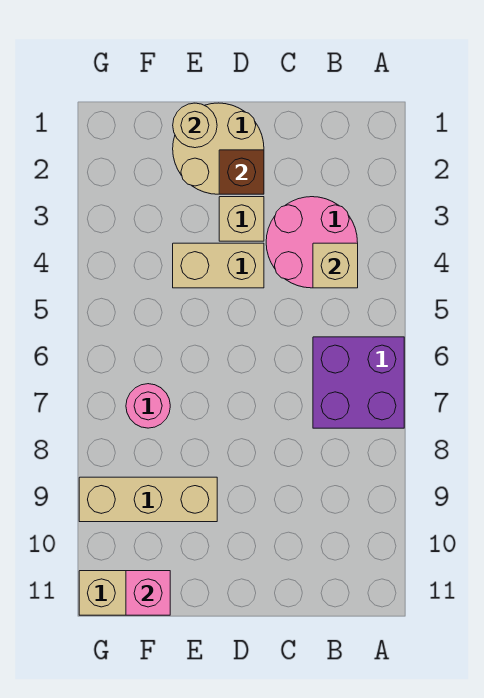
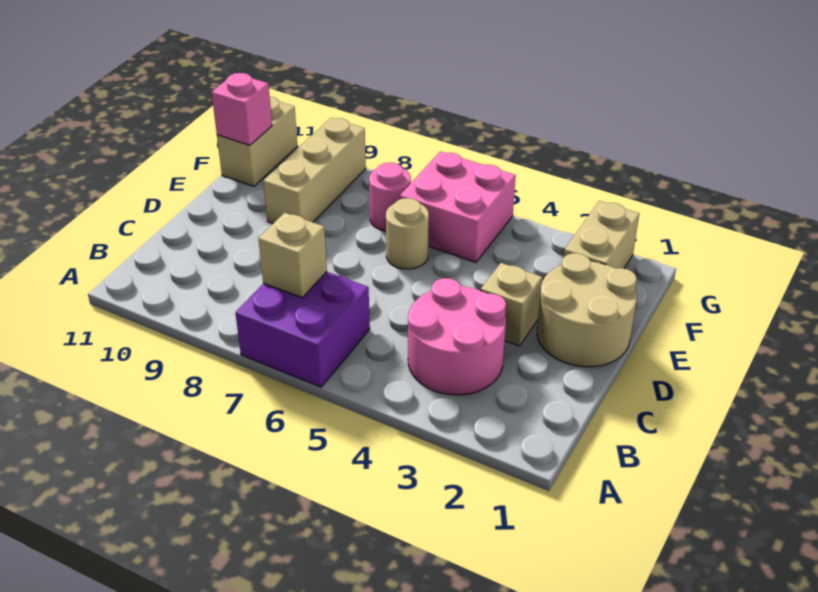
tan brick B4 level 2 -> tan brick B7 level 2
brown brick D2 level 2 -> none
tan brick D4:E4 level 1 -> tan brick F2:G2 level 1
tan round brick E1 level 2 -> tan round brick E6 level 1
none -> pink brick F5:G6 level 1

